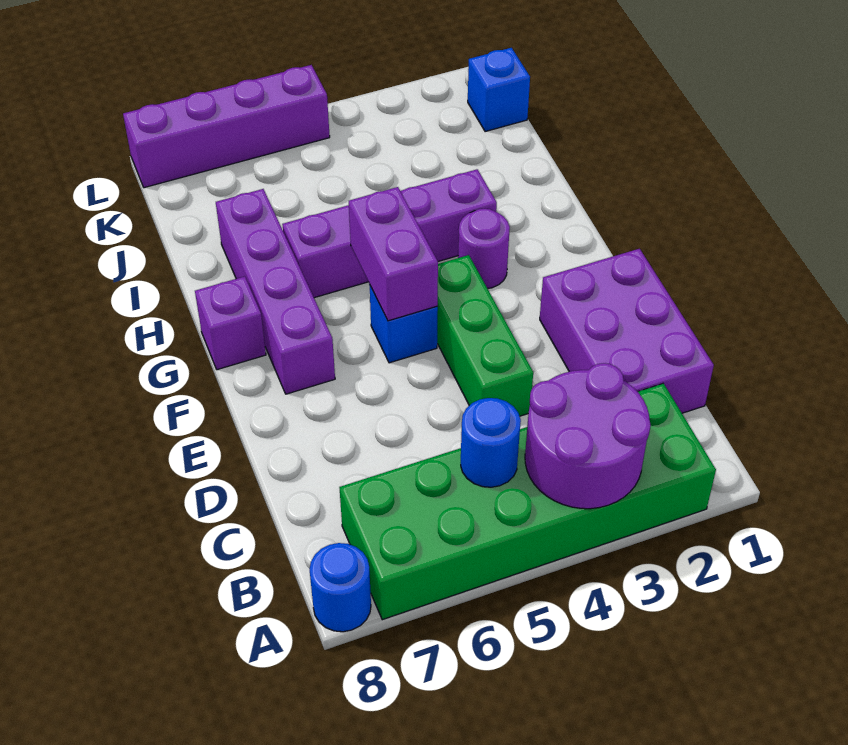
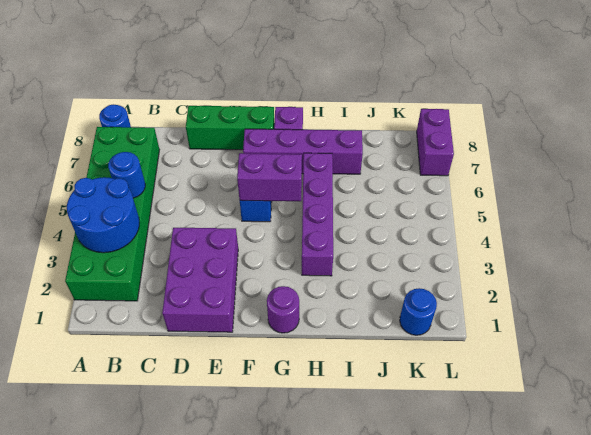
purple round brick A3:B4 level 2 -> blue round brick A3:B4 level 2
purple brick C1:E2 level 1 -> purple brick D1:E3 level 1
green brick D4:F4 level 1 -> green brick D8:F8 level 1
purple round brick G3 level 1 -> purple round brick G1 level 1
blue brick K1 level 1 -> blue round brick K1 level 1
purple brick L5:L8 level 1 -> purple brick L7:L8 level 1

